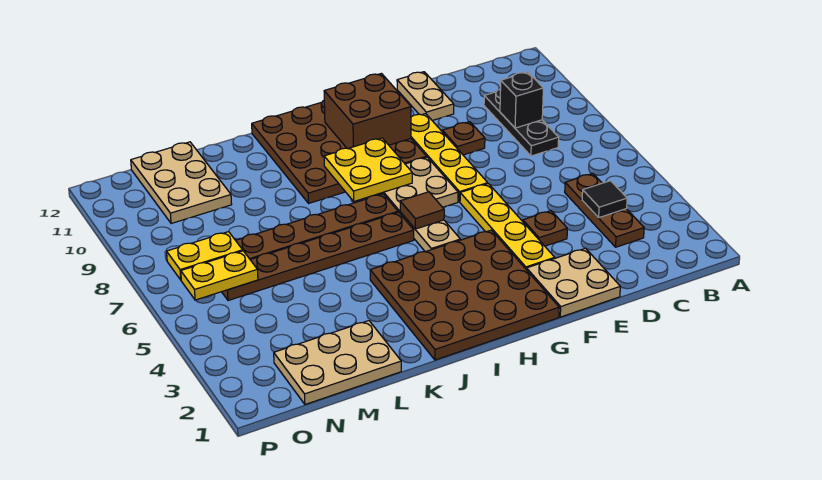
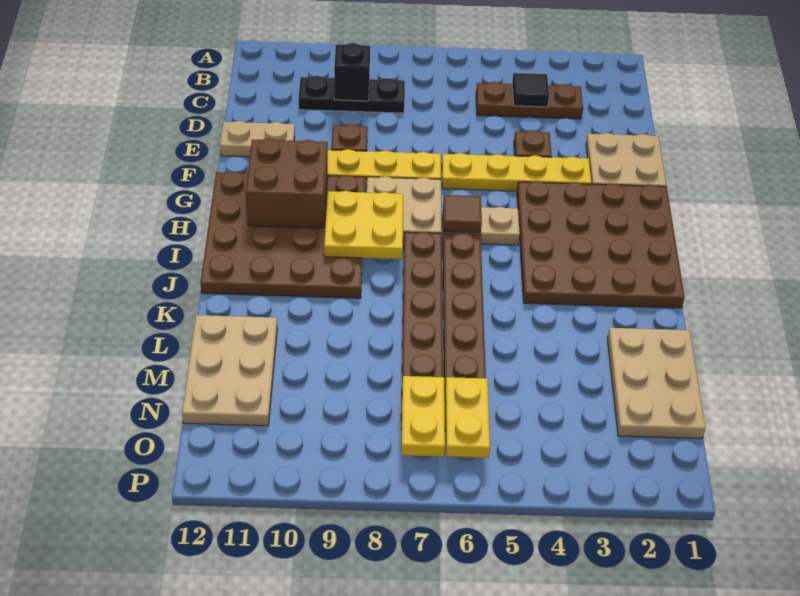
tan plate M10:N12 level 1 -> tan plate L11:N12 level 1

